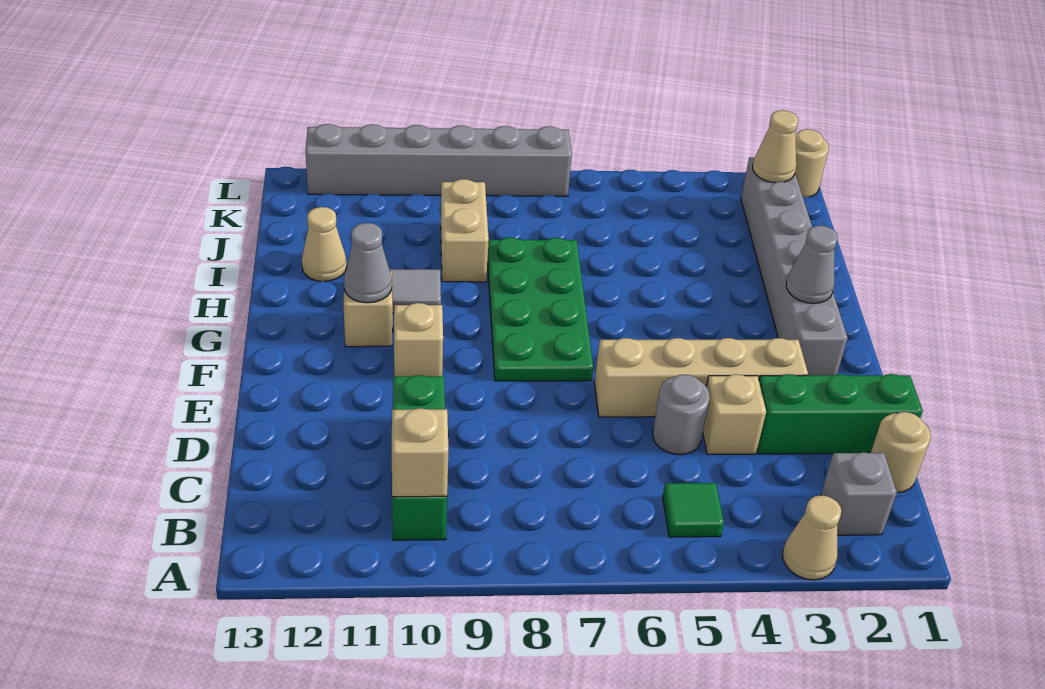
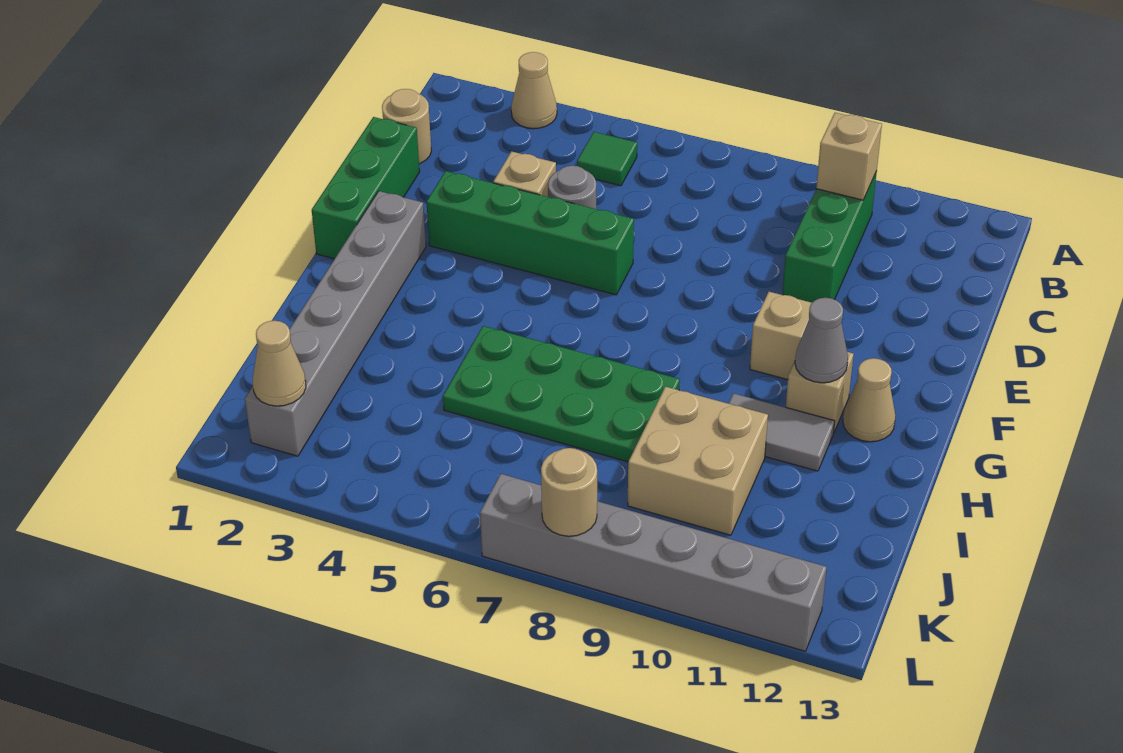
grey brick B2 level 1 -> none
green brick D1:D3 level 1 -> green brick D1:F1 level 1
tan brick E3:E6 level 1 -> green brick E3:E6 level 1
green plate F7:I8 level 1 -> green plate H5:I8 level 1
grey cone G2 level 2 -> none
tan brick I9:J9 level 1 -> tan brick I9:J10 level 1
tan cone I12 level 1 -> tan cone G12 level 1
tan round brick L1 level 1 -> tan round brick L8 level 2

